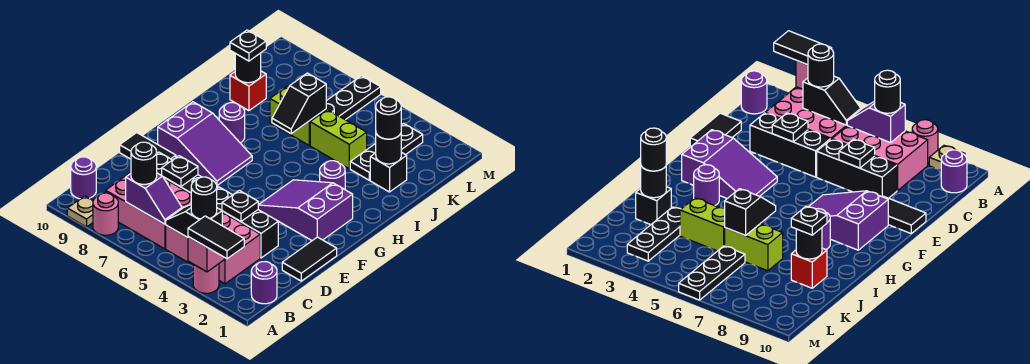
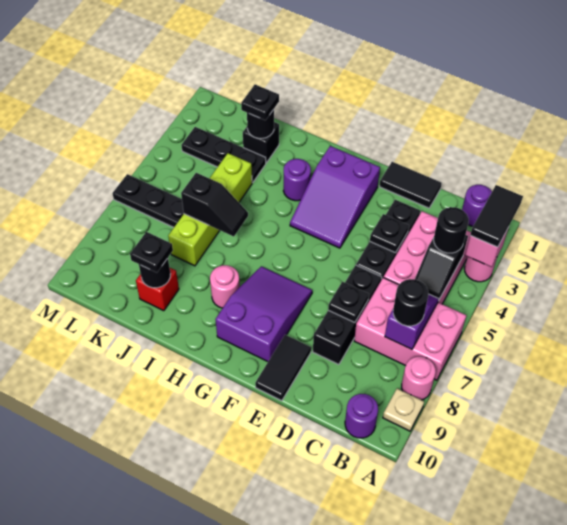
pink brick B6:C8 level 1 -> pink brick A6:C7 level 1
purple round brick H8 level 1 -> pink round brick H8 level 1
black round brick J2 level 3 -> black plate J2 level 3

